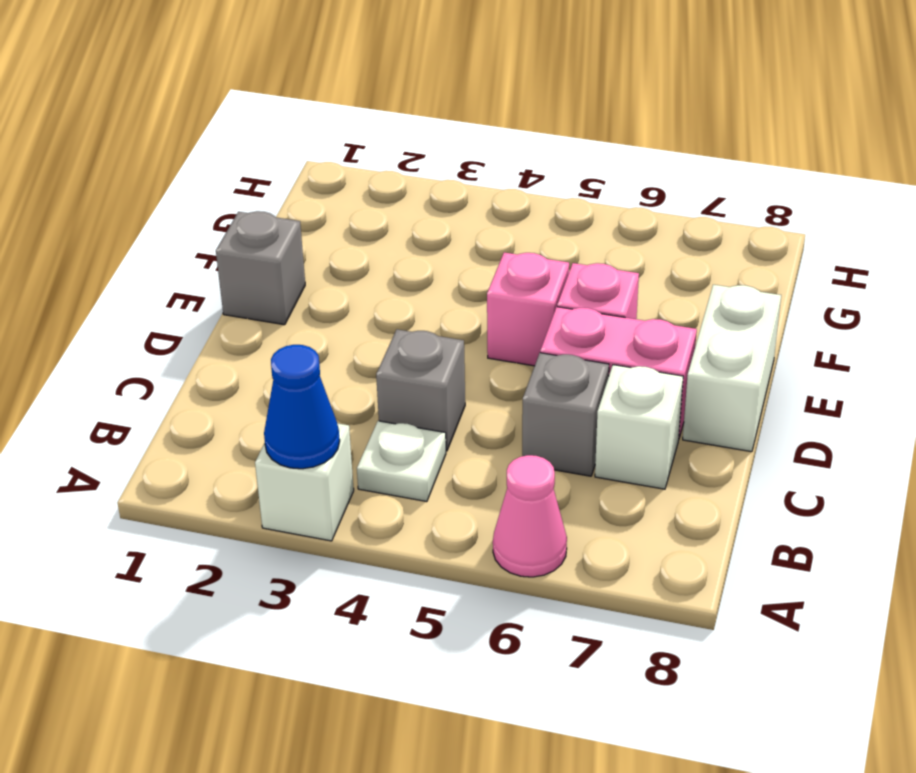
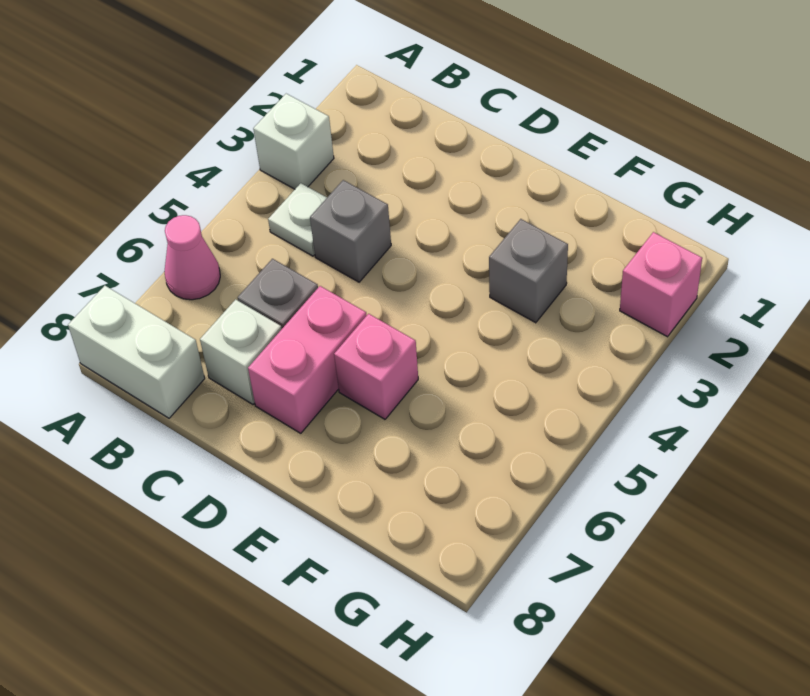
blue cone A3 level 2 -> none
white brick D8:E8 level 1 -> white brick A8:B8 level 1
grey brick E1 level 1 -> grey brick F3 level 1
pink brick E5 level 1 -> pink brick H2 level 1

